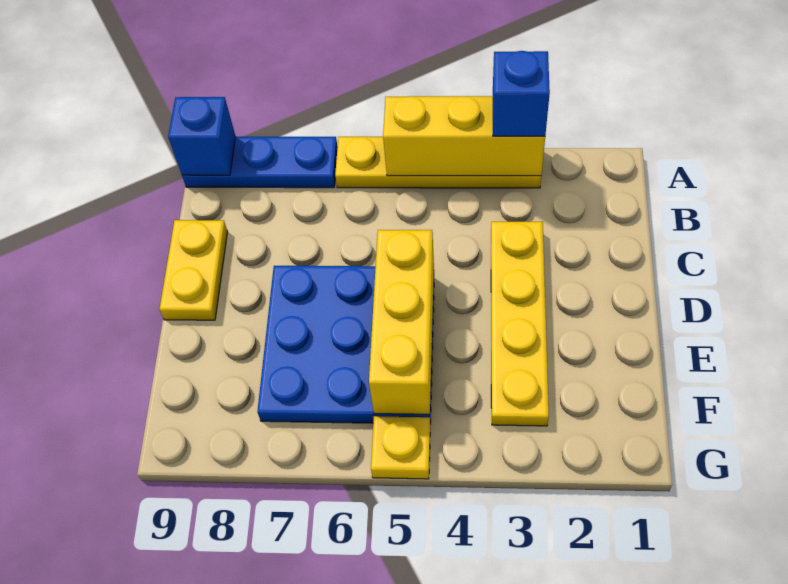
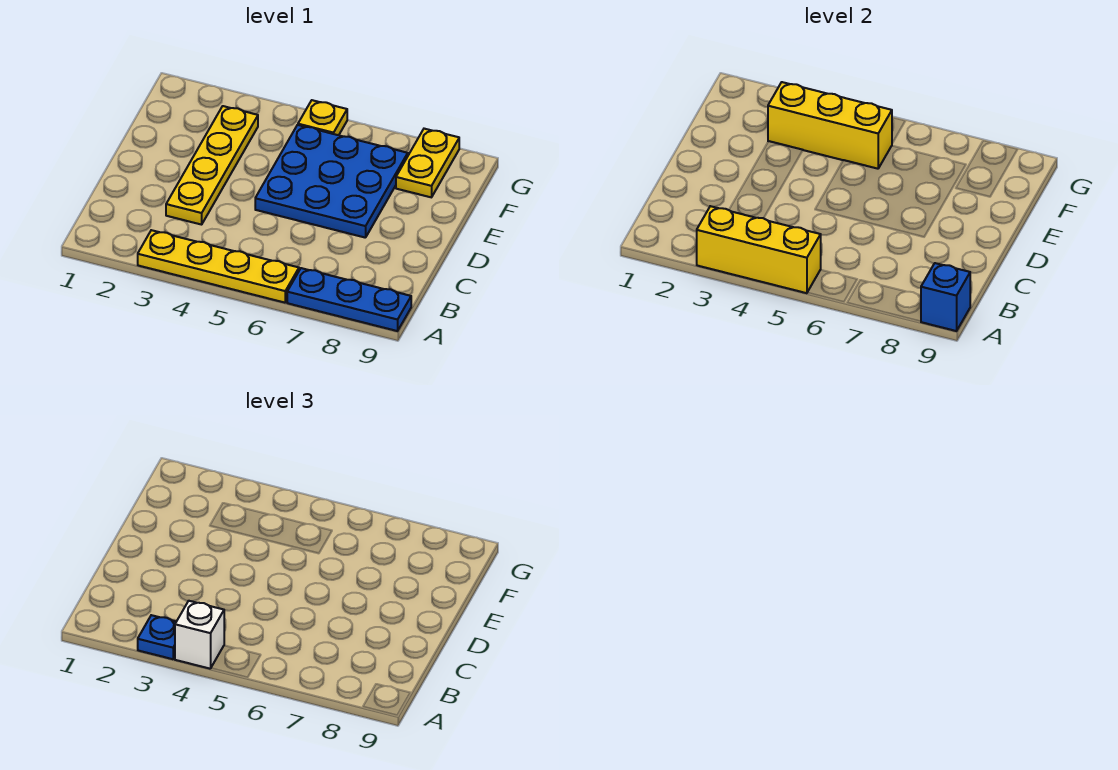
blue brick A3 level 3 -> blue plate A3 level 3
none -> white brick A4 level 3
yellow plate C9:D9 level 1 -> yellow plate F8:G8 level 1
yellow brick D5:F5 level 2 -> yellow brick F3:F5 level 2

